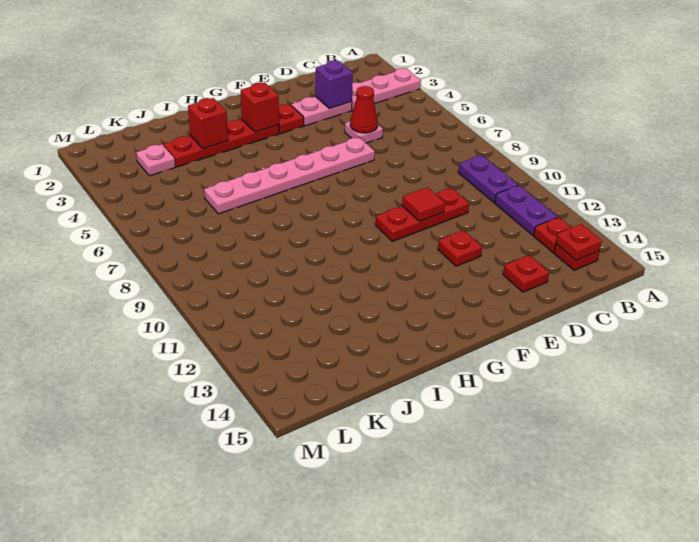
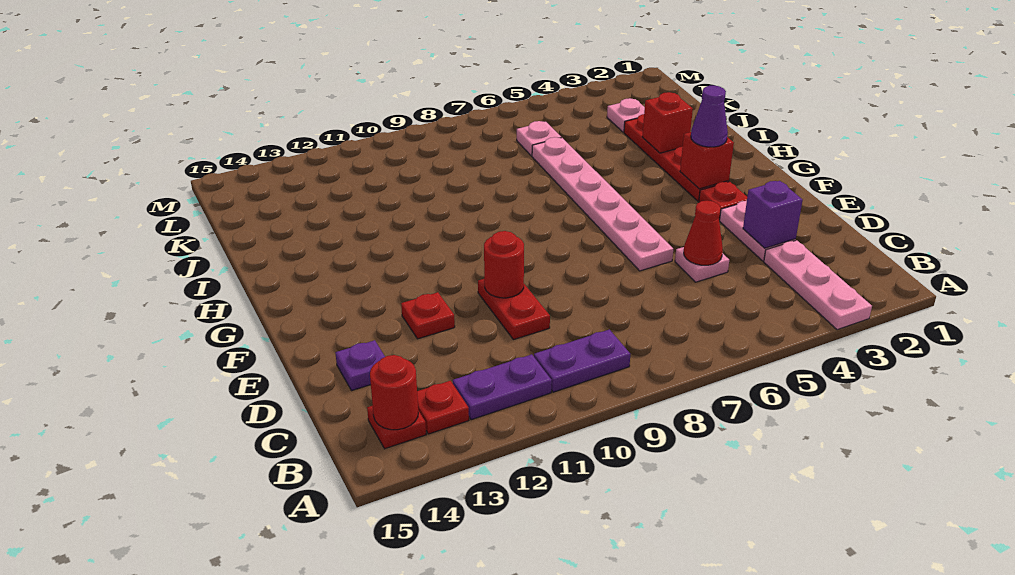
red plate B14 level 2 -> red round brick B14 level 2
red plate D10:F10 level 1 -> red plate D10:E10 level 1
red plate D14 level 1 -> purple plate D14 level 1
red tile E10 level 2 -> red round brick E10 level 2
none -> purple cone G3 level 3
none -> pink plate K6 level 1

